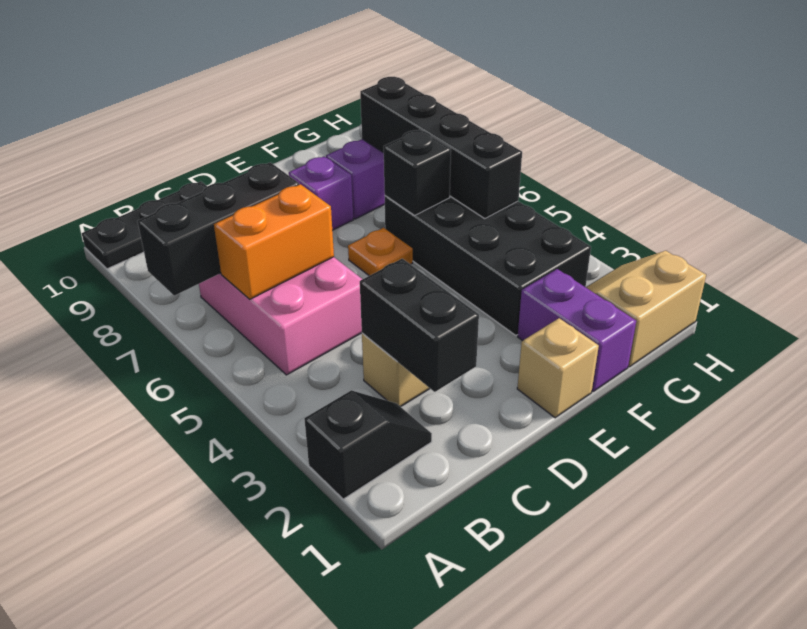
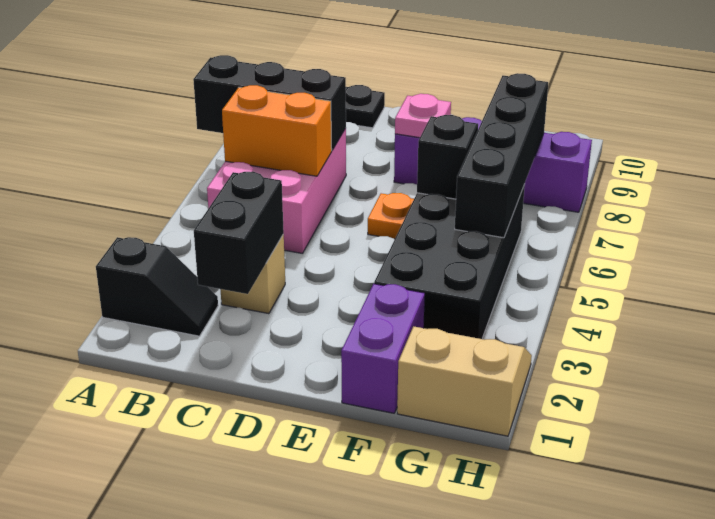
tan brick E1 level 1 -> none
none -> pink plate E8 level 2

